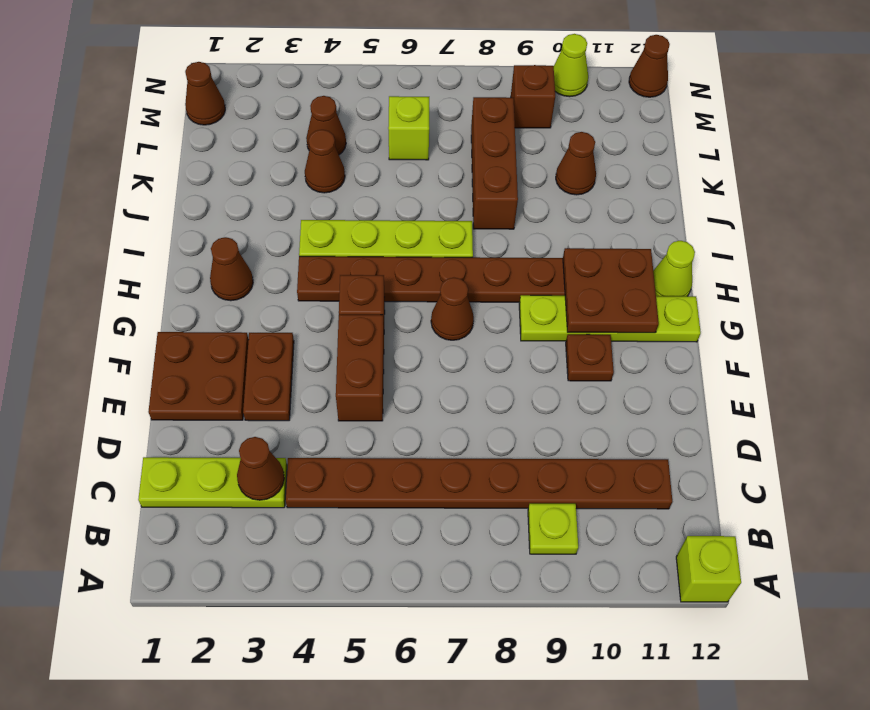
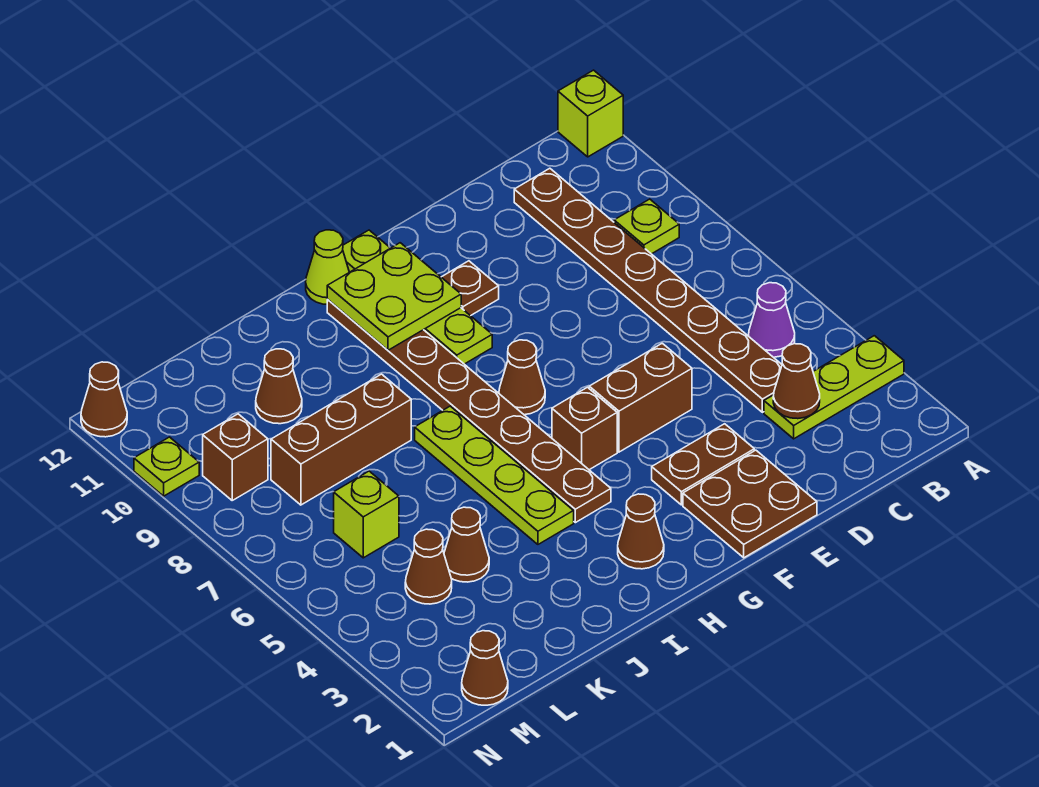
none -> purple cone B5 level 1
lime plate C1:C3 level 1 -> lime plate A3:C3 level 1
brown plate G10:H11 level 2 -> lime plate G10:H11 level 2
lime cone N10 level 1 -> lime plate N10 level 1

